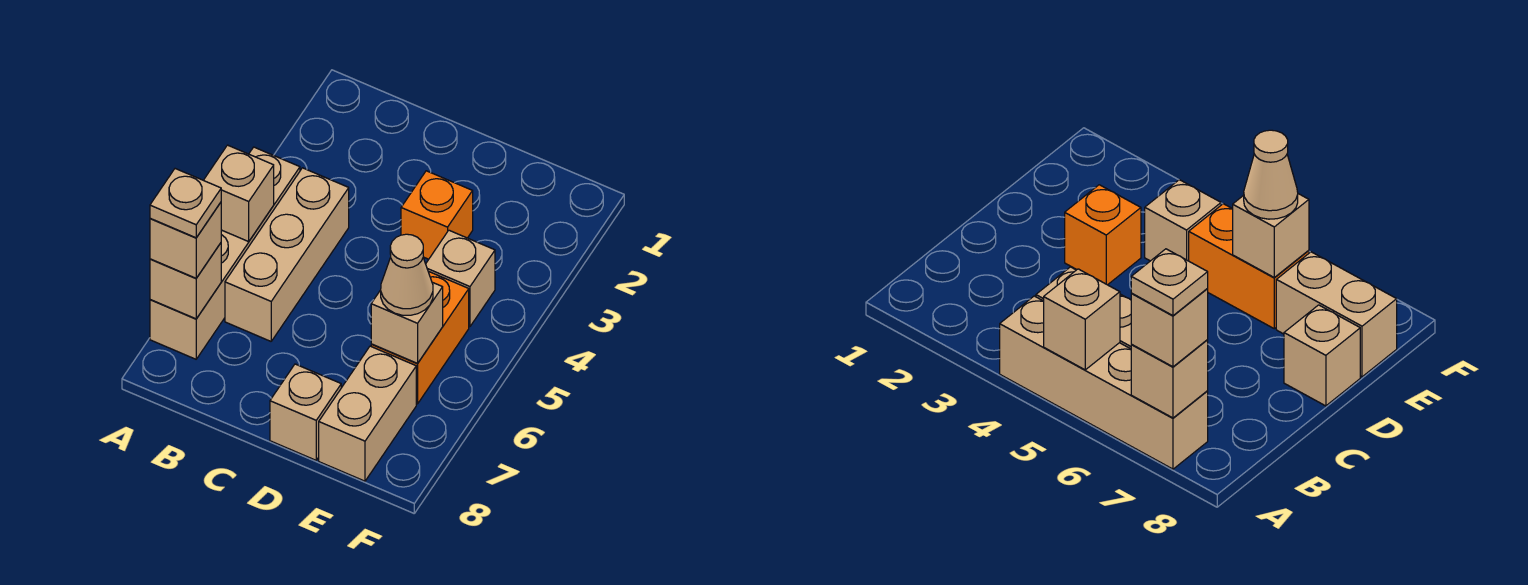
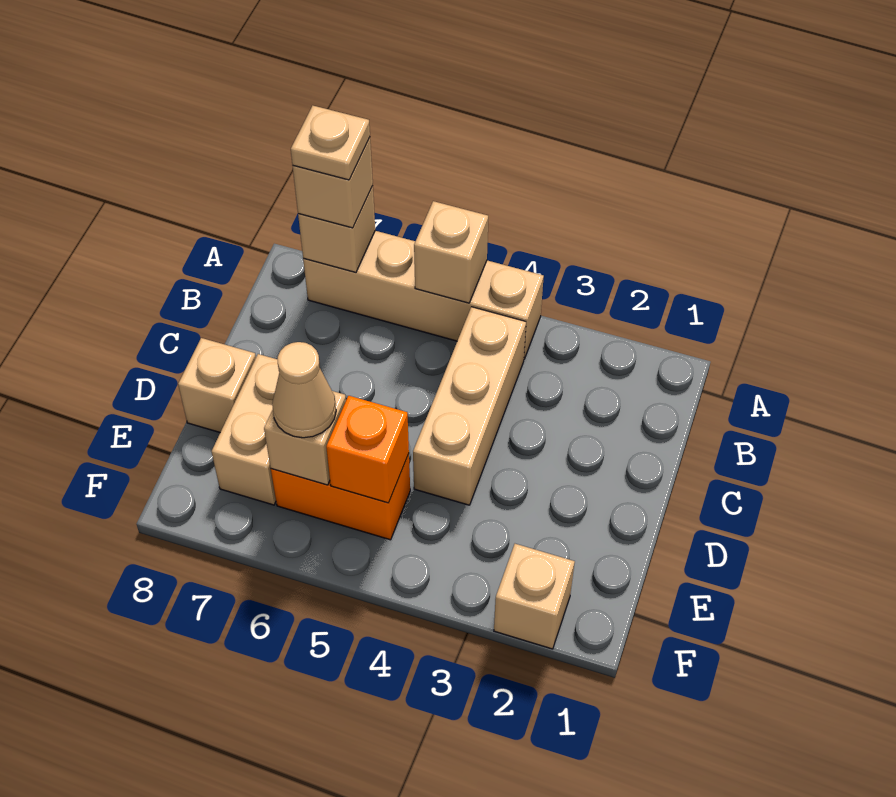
tan brick B4:B6 level 1 -> tan brick B4:D4 level 1
orange brick D3 level 1 -> orange brick E5 level 2
tan brick E4 level 1 -> tan brick F2 level 1
tan brick E7:E8 level 1 -> tan brick D7:E7 level 1

